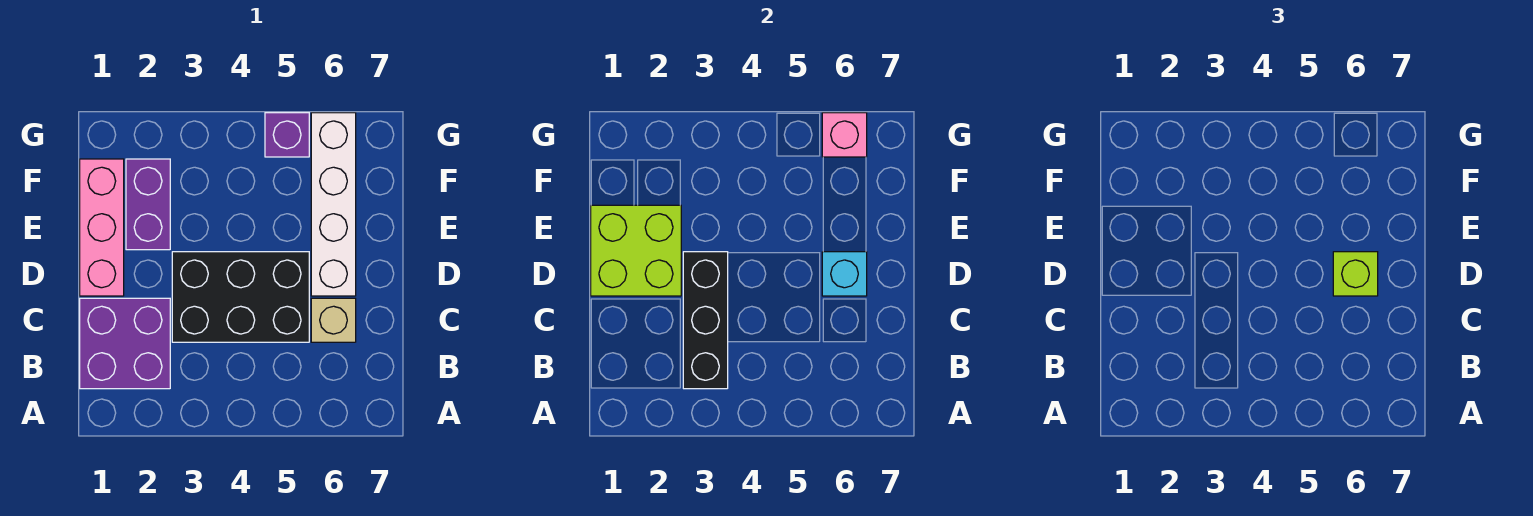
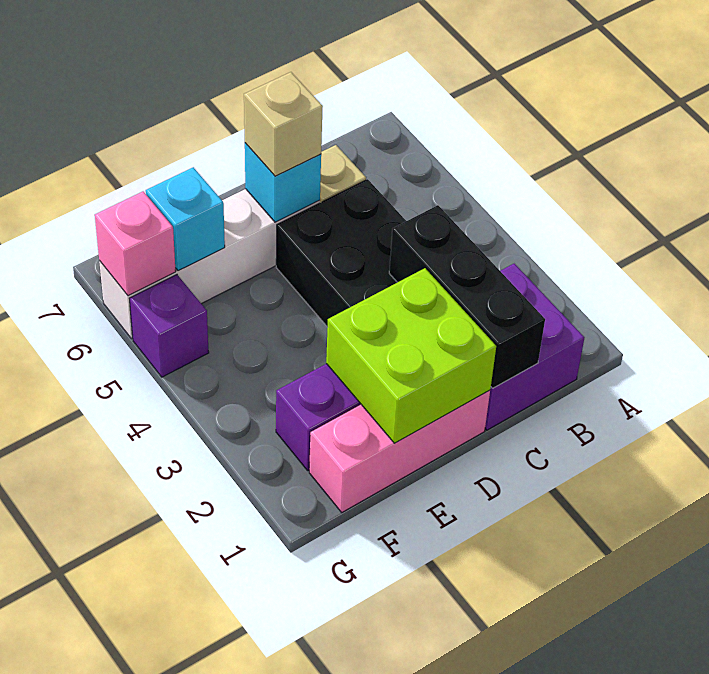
black brick B3:D3 level 2 -> black brick C1:C3 level 2
lime brick D6 level 3 -> tan brick D6 level 3
none -> cyan brick F6 level 2

